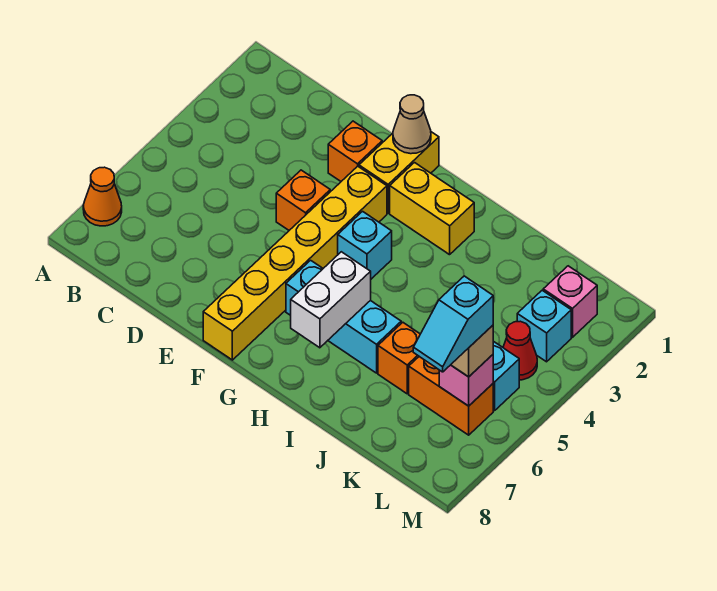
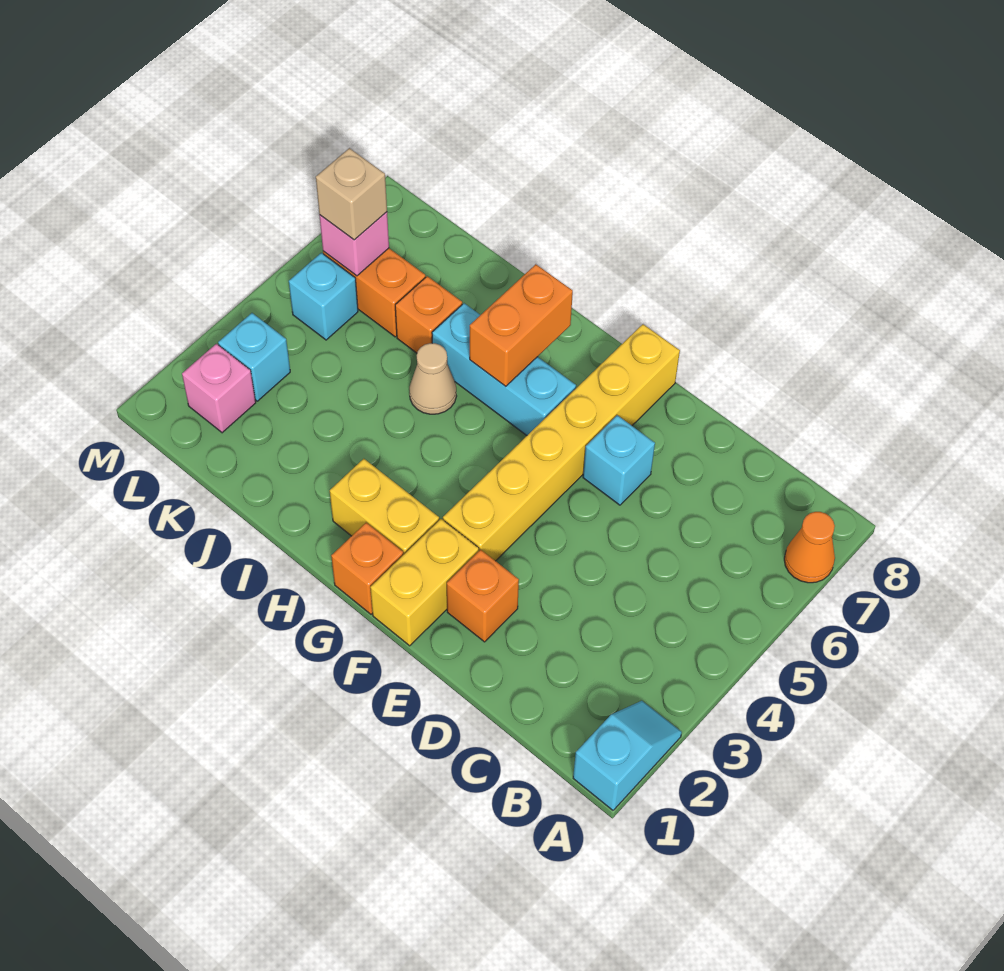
orange brick E4 level 1 -> orange brick G1 level 1
tan cone F1 level 2 -> tan cone I5 level 1
cyan brick G4 level 1 -> cyan brick E6 level 1
white brick H6:H7 level 2 -> orange brick H6:H7 level 2
red cone L4 level 1 -> none
cyan slope L6:L7 level 4 top 6 -> cyan slope A1:A2 level 1 top 1

